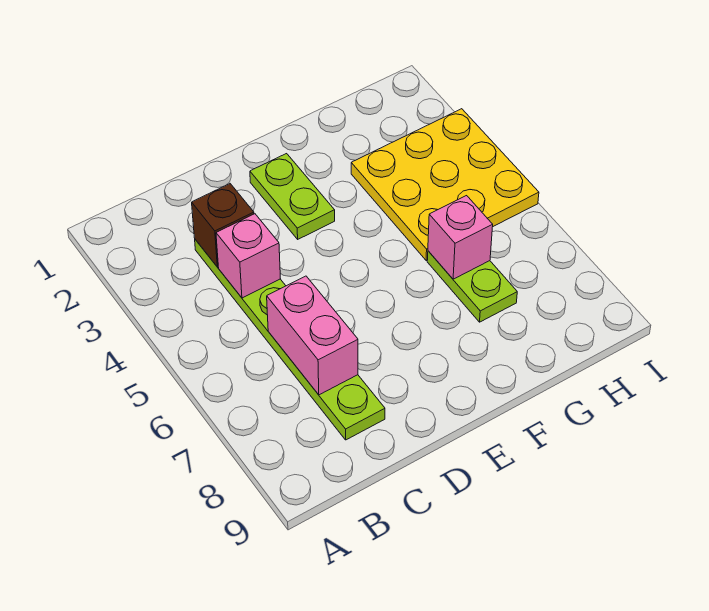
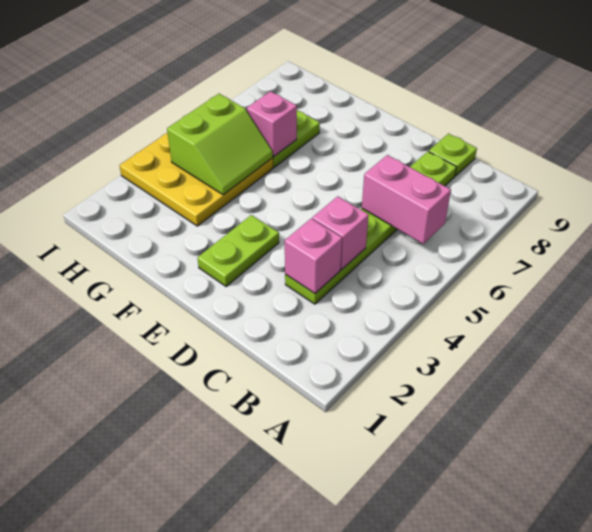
brown brick C3 level 2 -> pink brick C3 level 2
pink brick C6:C7 level 2 -> pink brick B6:C6 level 2
none -> lime plate C9 level 1
none -> lime slope G4:H5 level 2 top H

